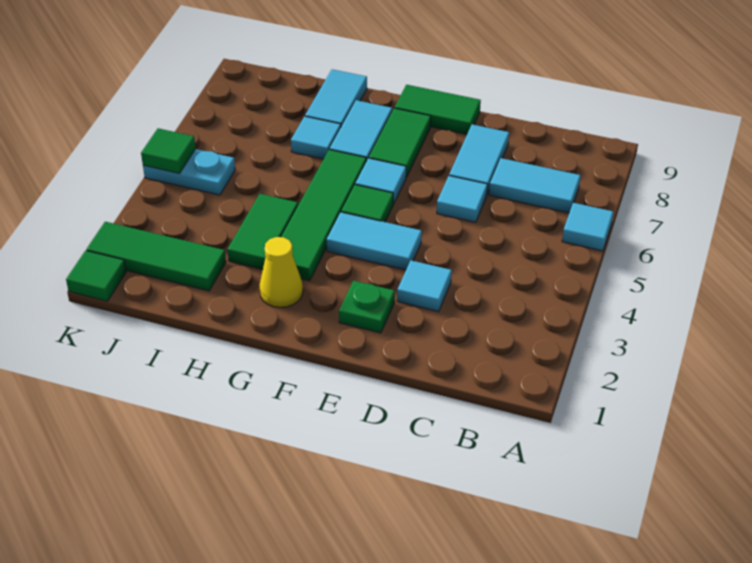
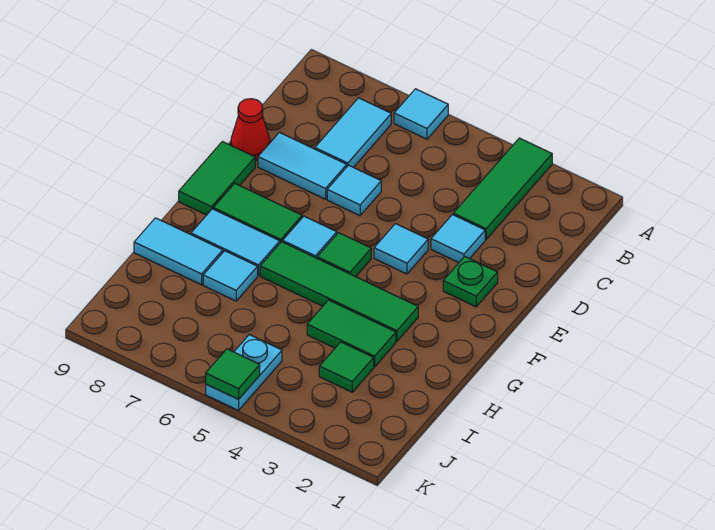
none -> red cone D9 level 1
cyan tile E4:F4 level 1 -> cyan tile E4 level 1
yellow cone G2 level 1 -> none
green tile I2:K2 level 1 -> green tile A3:C3 level 1
green tile K1 level 1 -> green tile I3 level 1

